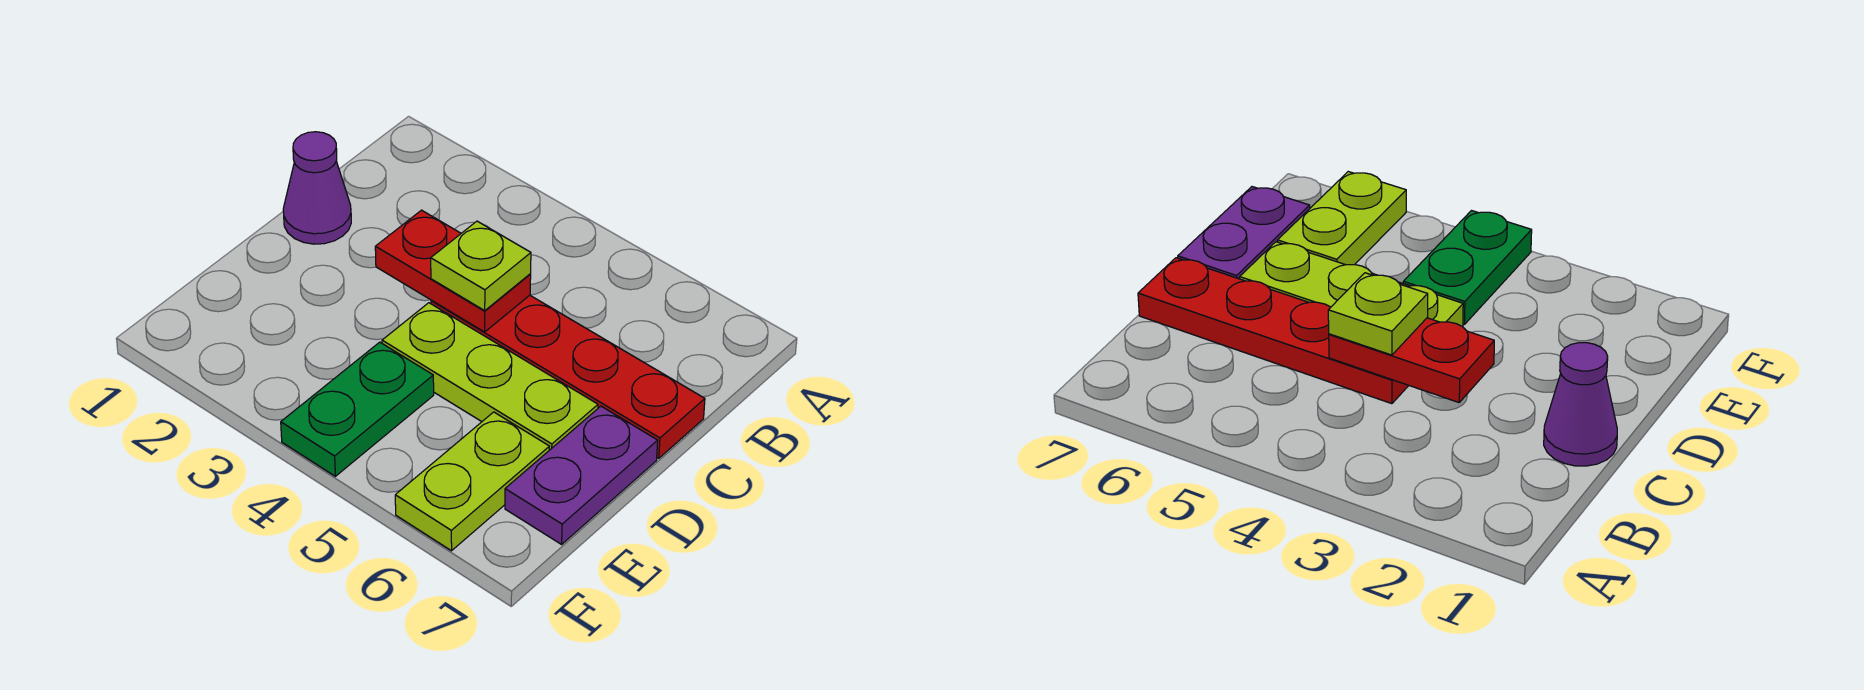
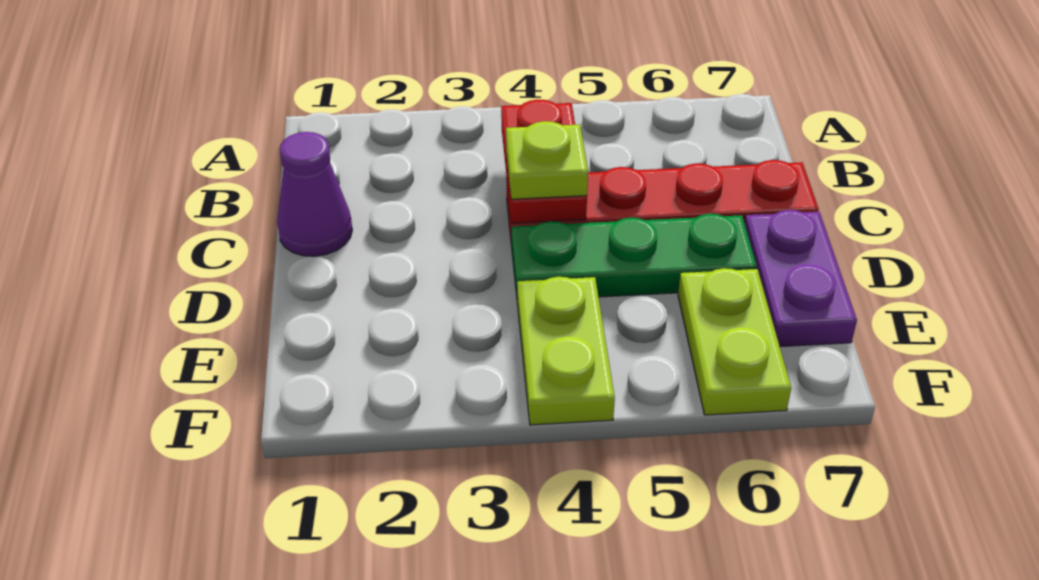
red plate C3:C4 level 2 -> red plate B4:C4 level 2
lime plate D4:D6 level 1 -> green plate D4:D6 level 1
green plate E4:F4 level 1 -> lime plate E4:F4 level 1

